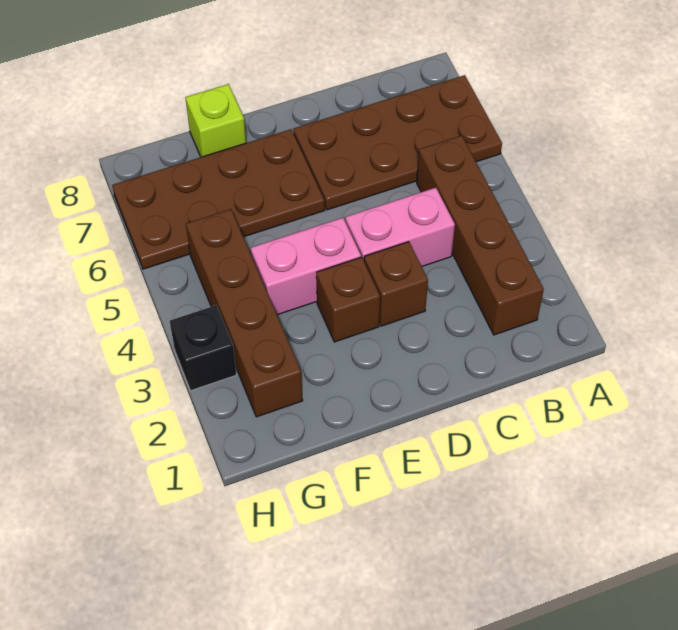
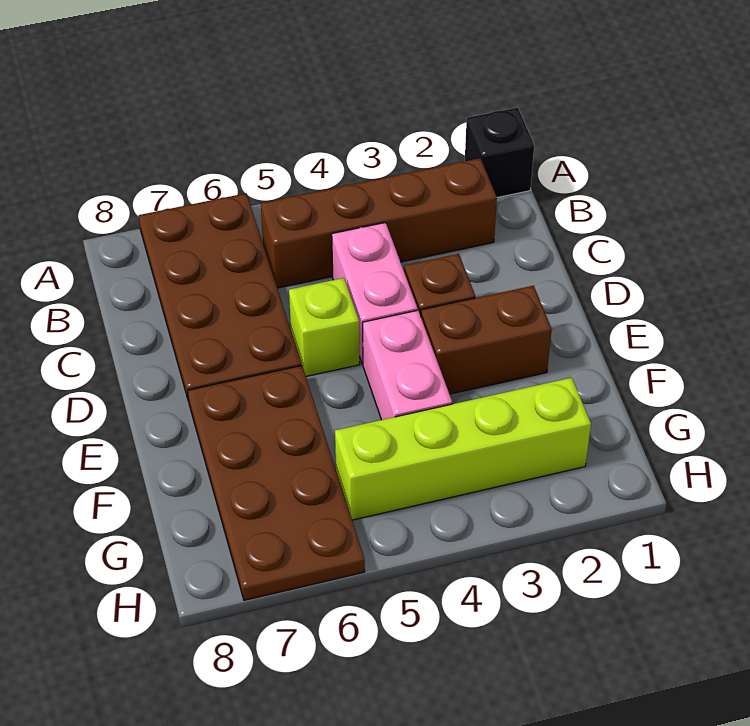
brown brick E3 level 1 -> brown brick E2:E3 level 1
lime brick F8 level 1 -> lime brick D5 level 1
brown brick G2:G5 level 1 -> lime brick G2:G5 level 1
black brick H3 level 1 -> black brick A1 level 1

